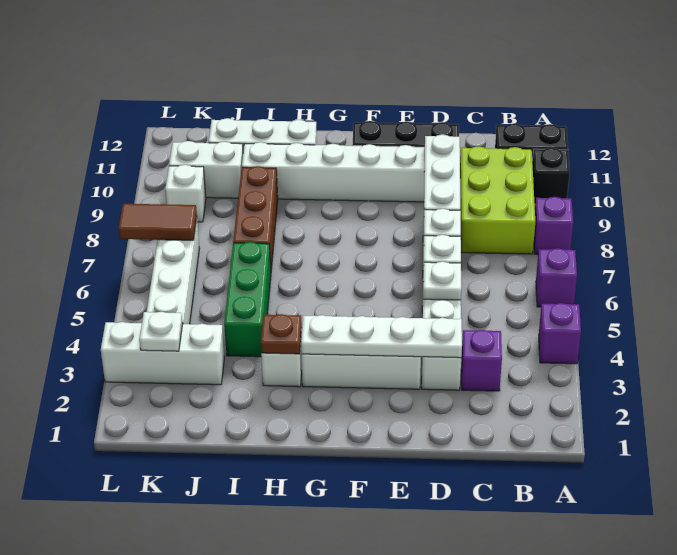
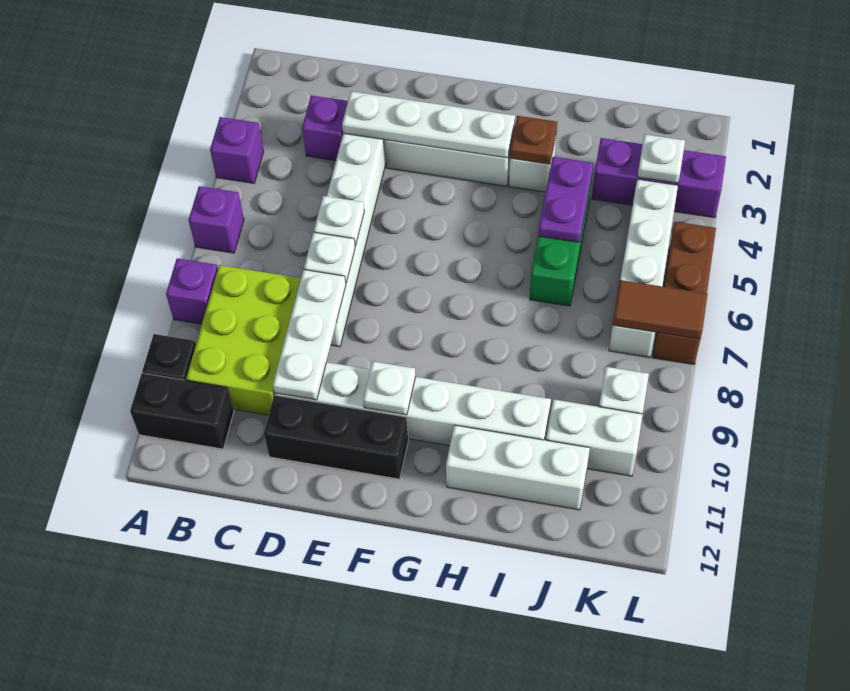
white plate D5 level 2 -> white plate F10 level 2
none -> purple plate I4:I5 level 2
brown brick I7:I9 level 1 -> brown brick L5:L7 level 1
white brick J3:L3 level 1 -> purple brick J3:L3 level 1

